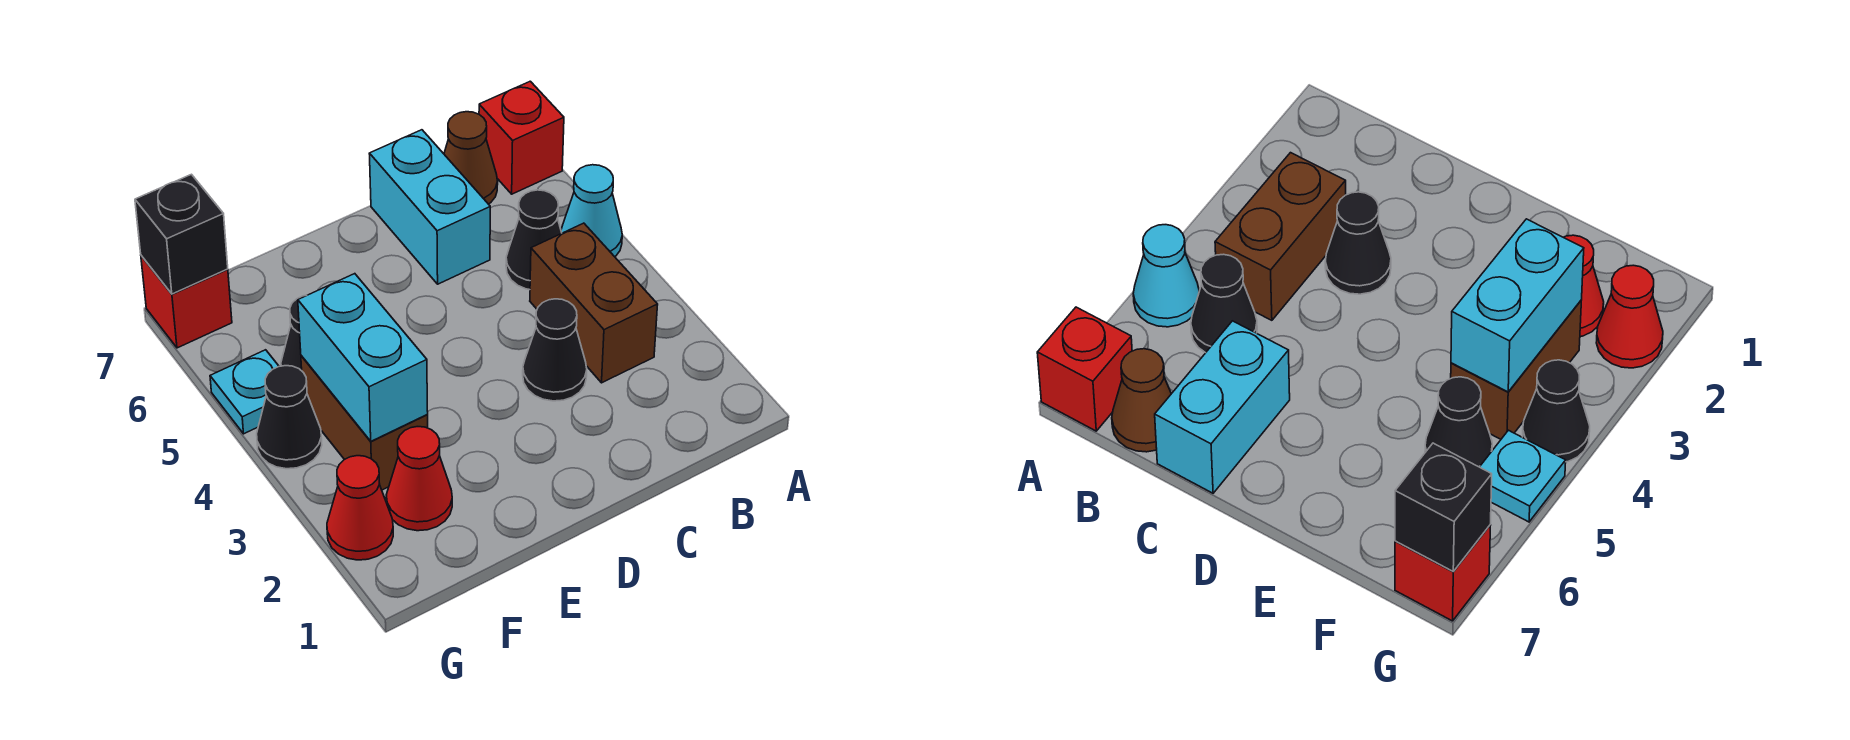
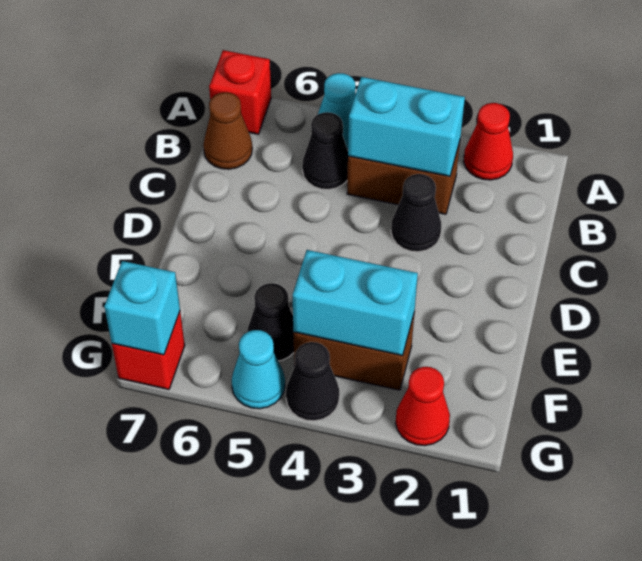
cyan brick C6:C7 level 1 -> cyan brick B3:B4 level 2
red cone F2 level 1 -> red cone A2 level 1
cyan plate G5 level 1 -> cyan cone G5 level 1
black brick G7 level 2 -> cyan brick G7 level 2

